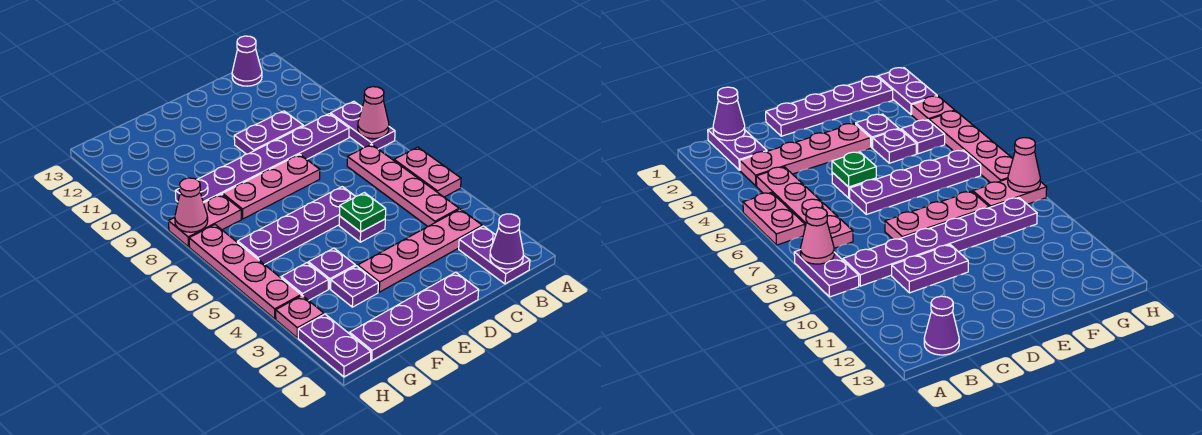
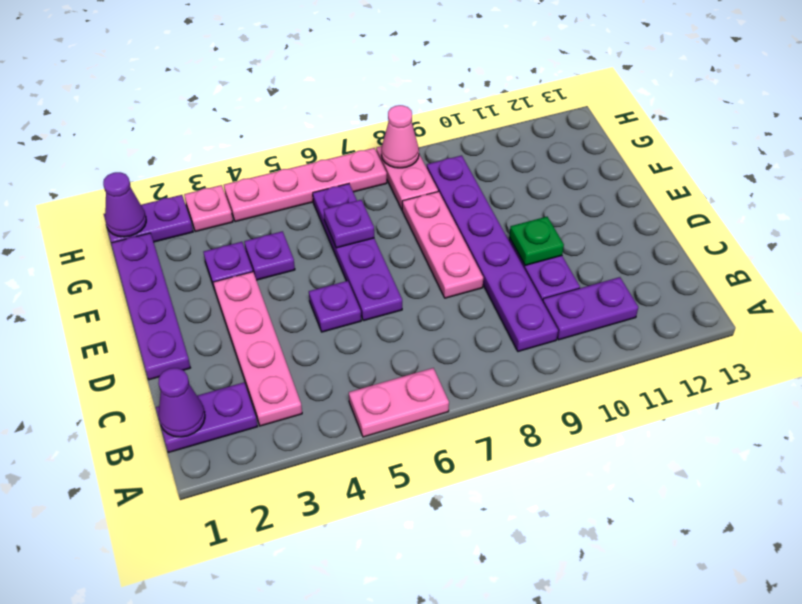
purple plate A8:A9 level 1 -> purple plate B10:B11 level 1
pink cone A8 level 2 -> none
pink plate B4:B7 level 1 -> none
purple cone B13 level 1 -> purple cone H1 level 2
green plate D5 level 2 -> green plate D10 level 2
purple plate G4 level 1 -> purple plate F6 level 2

